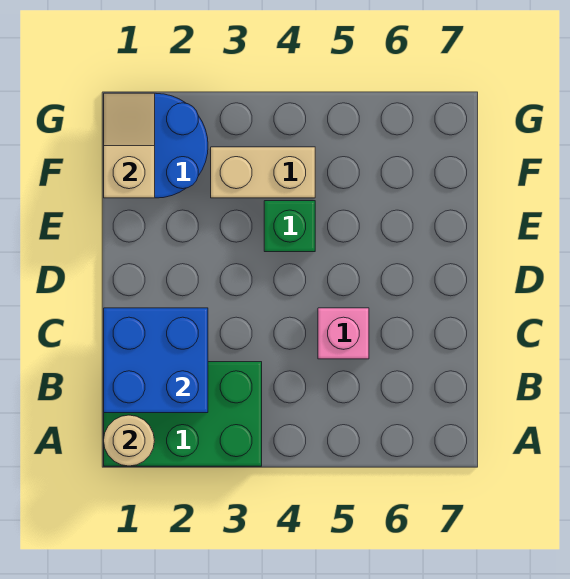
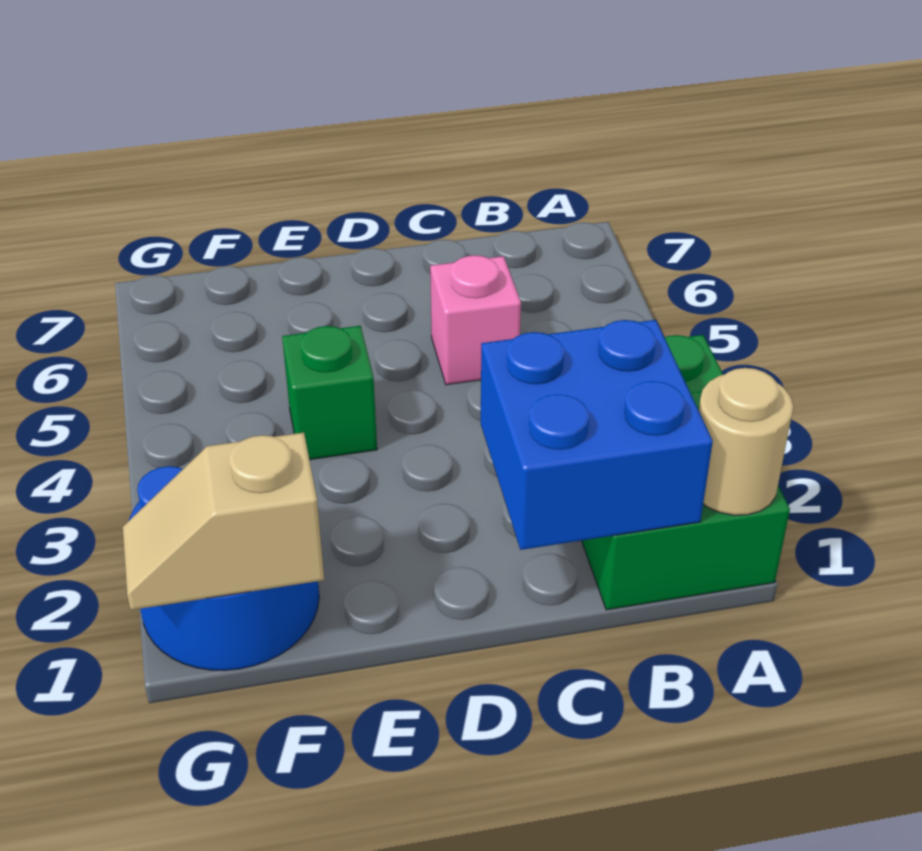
tan brick F3:F4 level 1 -> none

